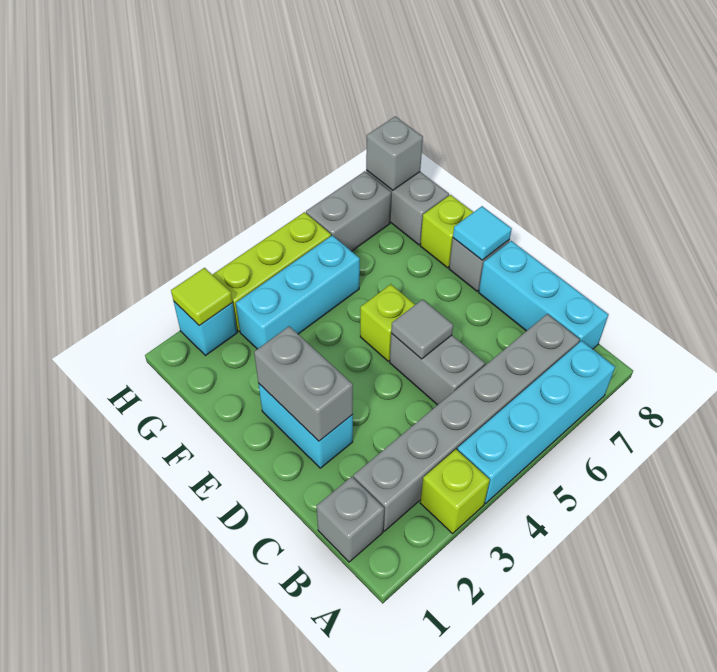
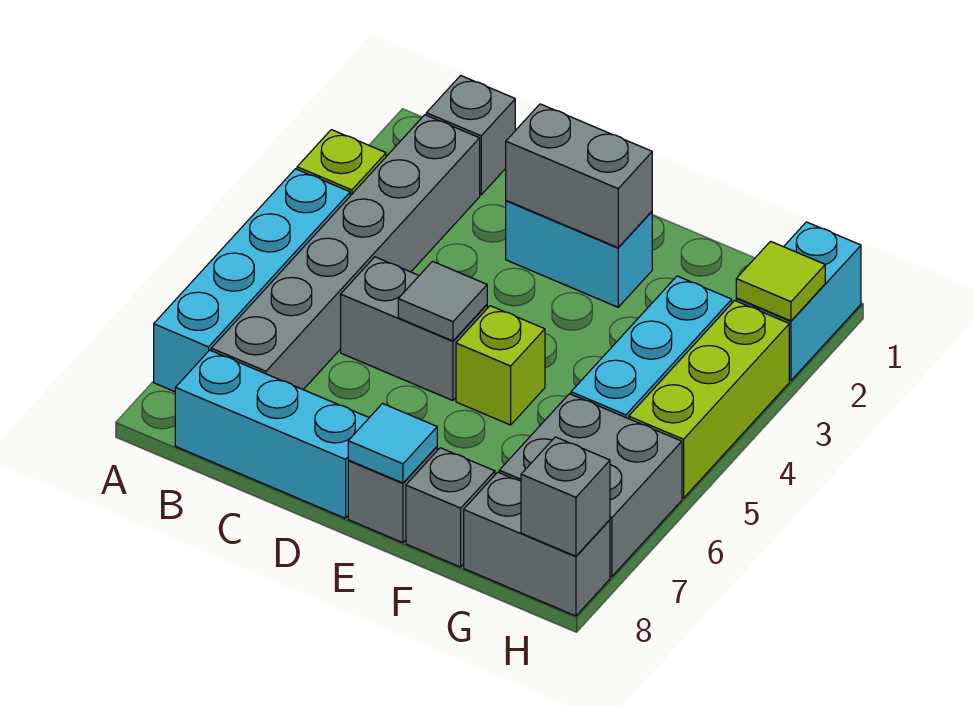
lime brick F8 level 1 -> grey brick F8 level 1
cyan brick H2 level 1 -> cyan brick H1:H2 level 1
grey brick H6:H7 level 1 -> grey brick G6:H7 level 1

